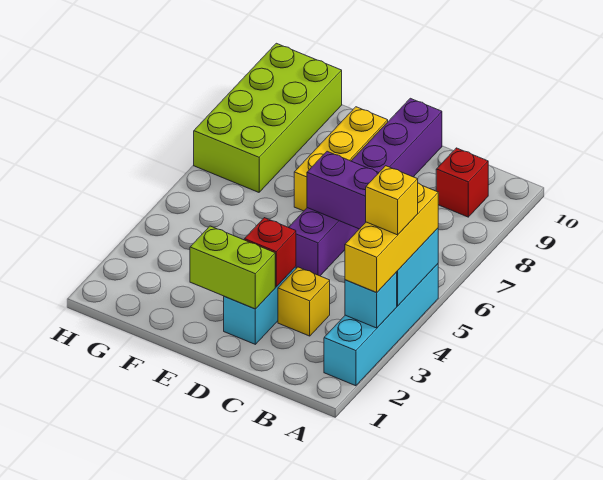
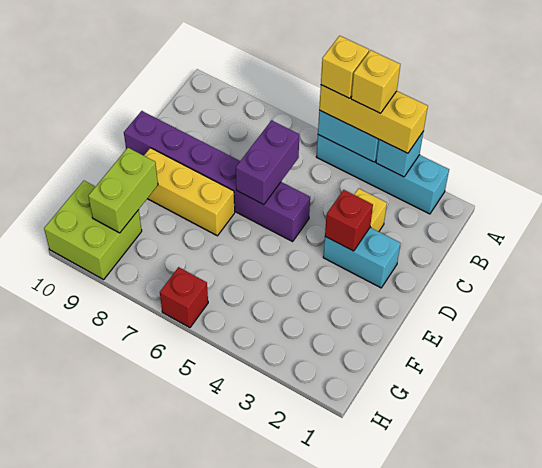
none -> yellow brick A5 level 4
red brick B9 level 1 -> red brick H6 level 1
lime brick D2:E2 level 2 -> lime brick F9:G9 level 2
lime brick G7:H10 level 1 -> lime brick G9:H10 level 1

